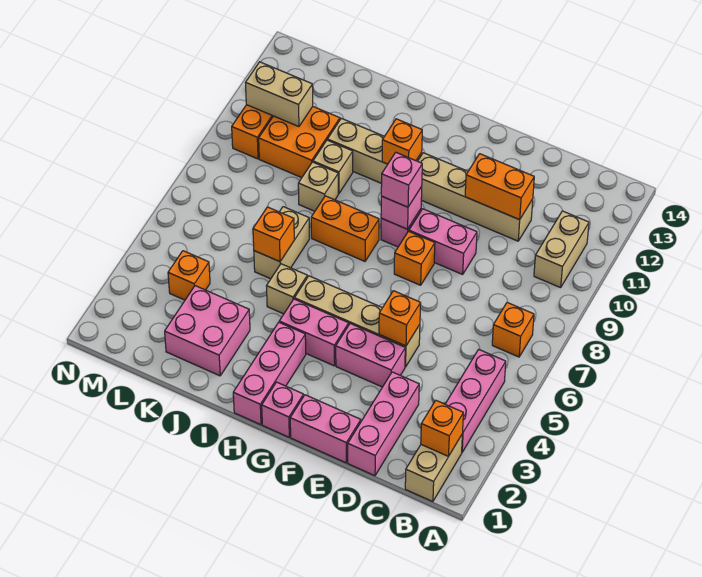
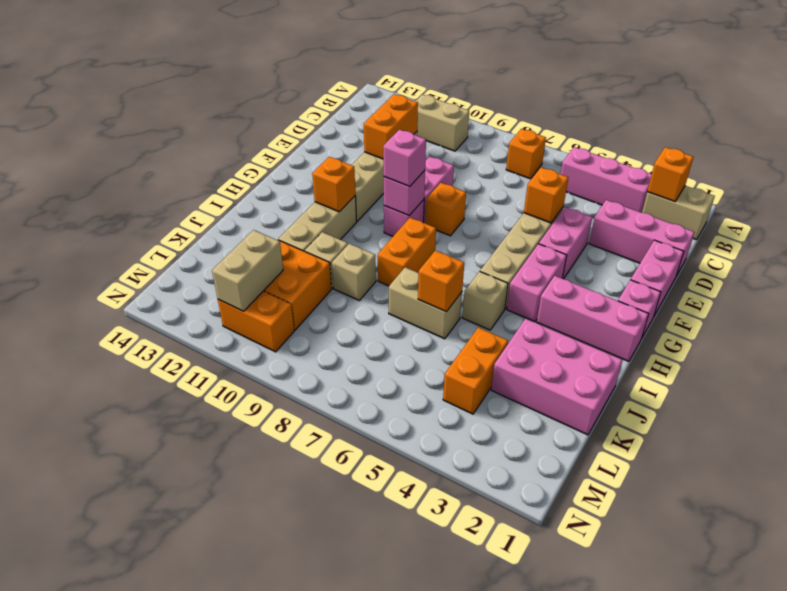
pink brick J2:K3 level 1 -> pink brick J1:K3 level 1
orange brick L4 level 1 -> orange brick K4:L4 level 1

